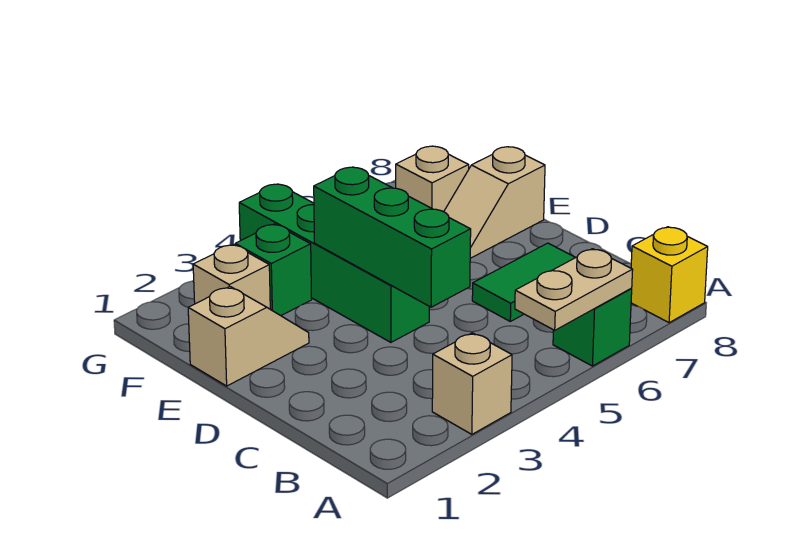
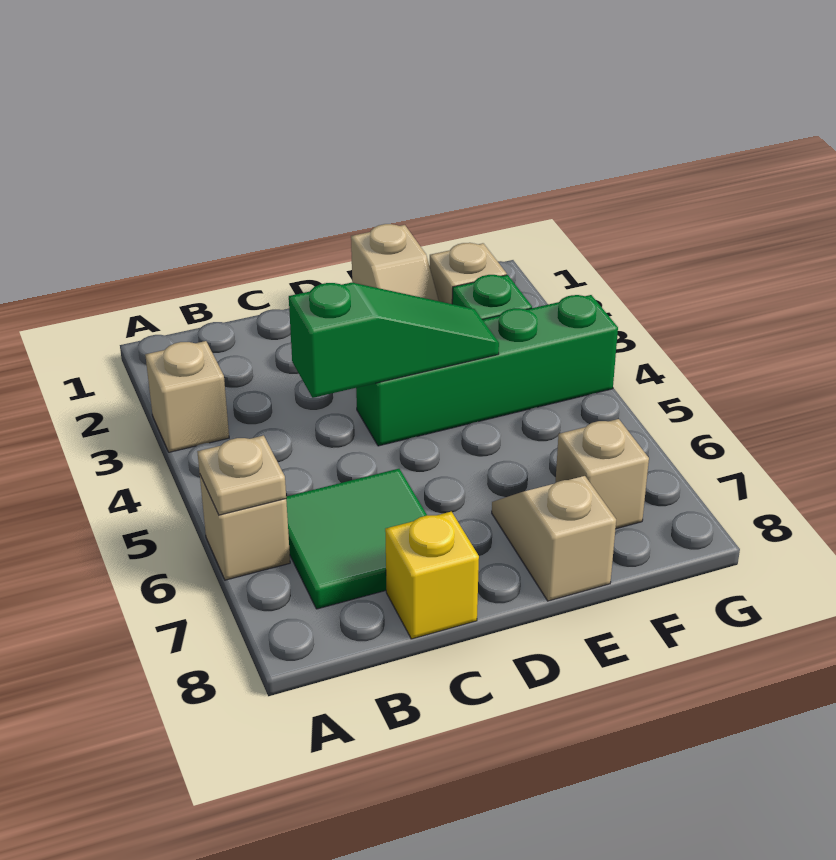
tan plate A5:A6 level 2 -> tan plate A6 level 2
green brick A6 level 1 -> tan brick A6 level 1
yellow brick A8 level 1 -> yellow brick C8 level 1
green brick C4:E4 level 2 -> green slope C4:E4 level 2 top C
green tile C6:C7 level 1 -> green tile B6:C7 level 1

